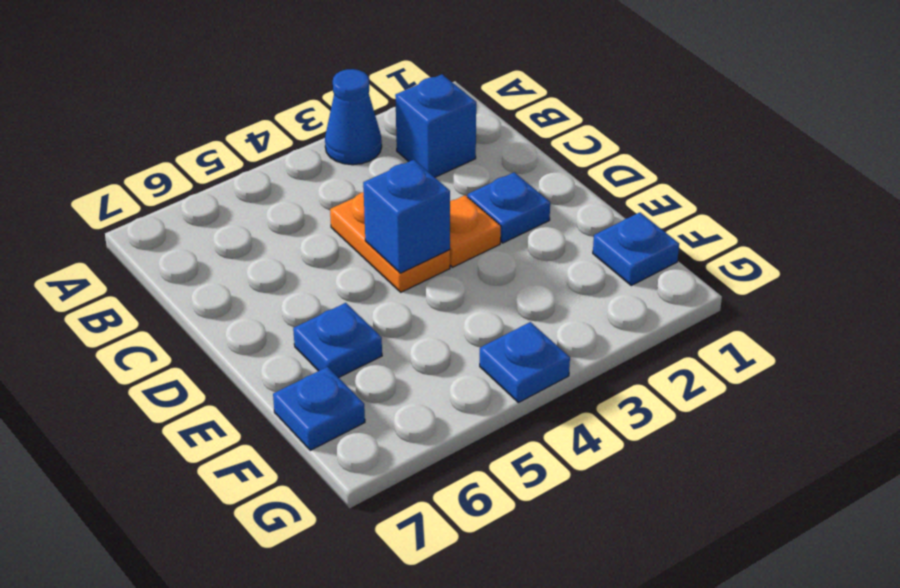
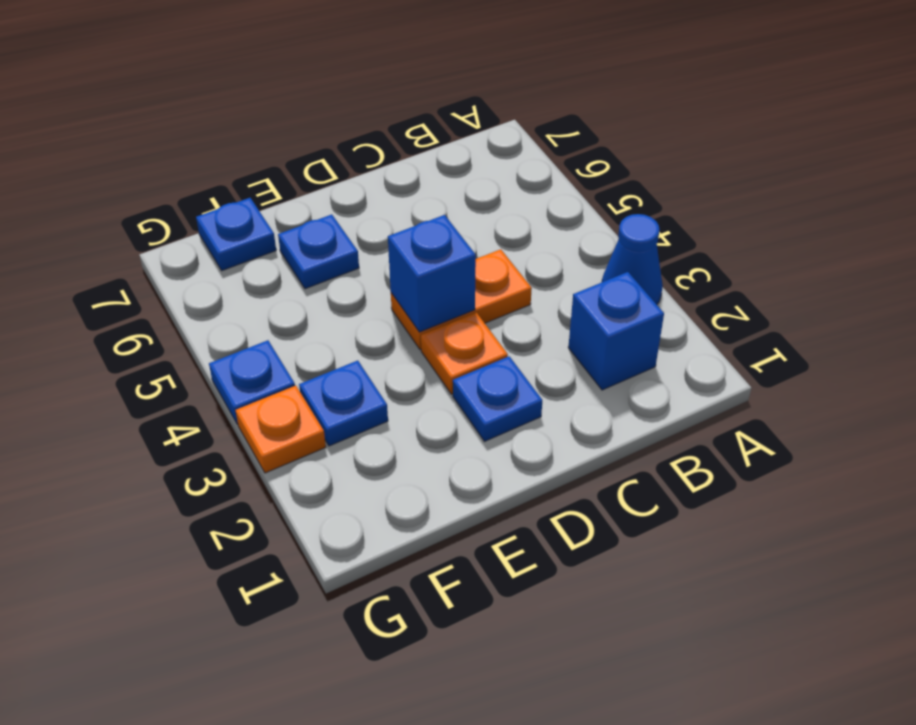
blue plate F1 level 1 -> blue plate F3 level 1
none -> orange plate G3 level 1

